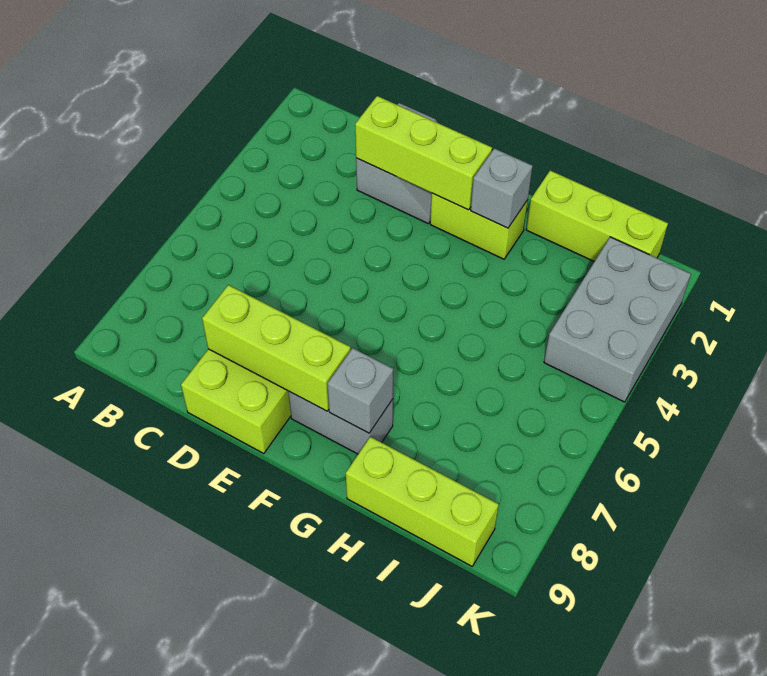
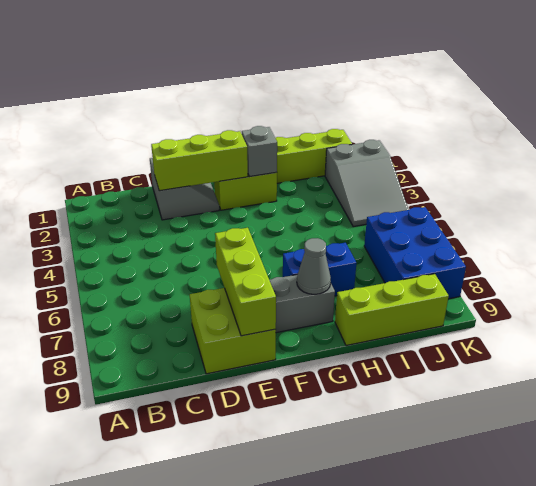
lime brick D8:F8 level 2 -> lime brick E7:E9 level 2
none -> blue brick G7:H7 level 1
grey brick G8 level 2 -> grey cone G8 level 2
grey brick J2:K4 level 1 -> grey slope J2:K4 level 1 top 2
none -> blue brick J6:K8 level 1

